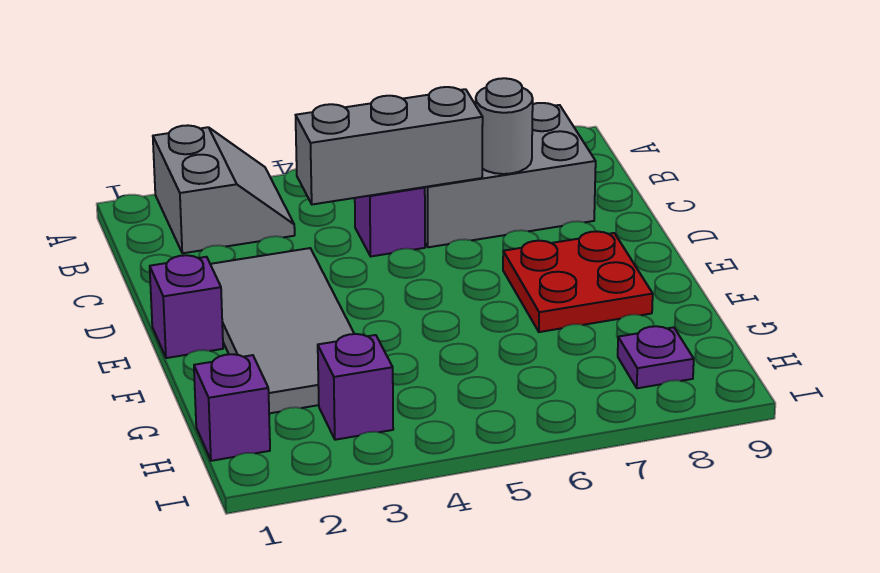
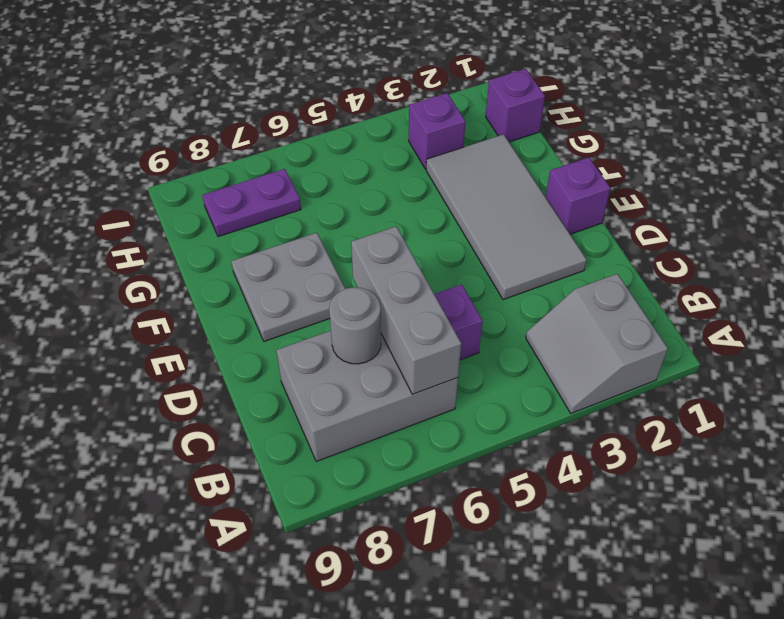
grey brick C4:C6 level 2 -> grey brick B6:D6 level 2
red plate E7:F8 level 1 -> grey plate E7:F8 level 1
purple plate H8 level 1 -> purple plate H7:H8 level 1

